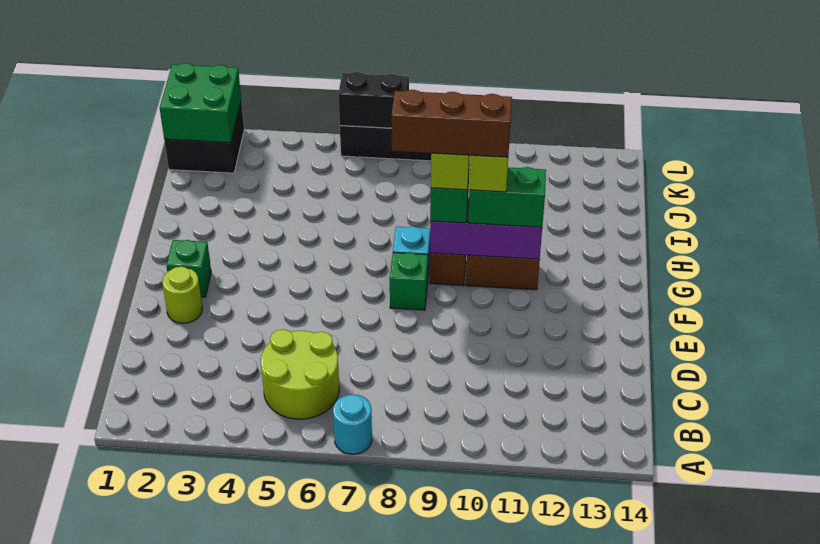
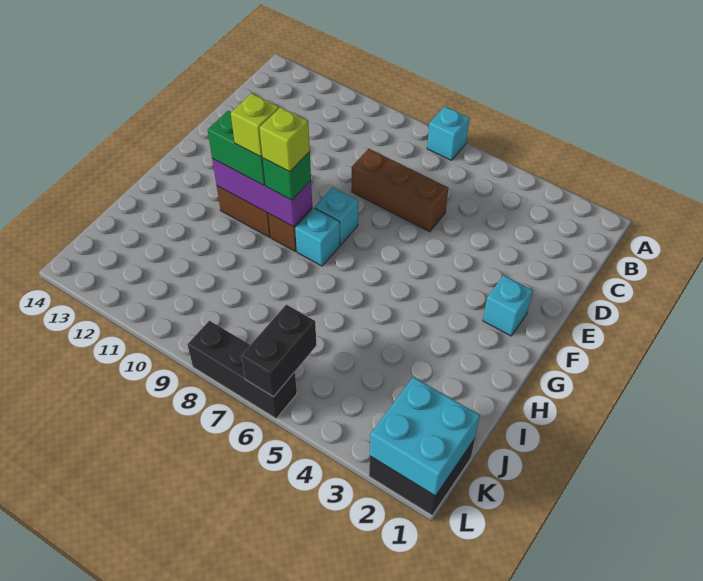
cyan round brick A7 level 1 -> cyan brick A7 level 1
lime round brick B5:C6 level 1 -> none
lime round brick E2 level 1 -> none
green brick F2 level 1 -> cyan brick F2 level 1
green brick F8 level 1 -> cyan brick F8 level 1
brown brick G8:G10 level 5 -> brown brick D6:D8 level 1
green brick K1:L2 level 2 -> cyan brick K1:L2 level 2
black brick L6:L7 level 2 -> black brick K6:L6 level 2

